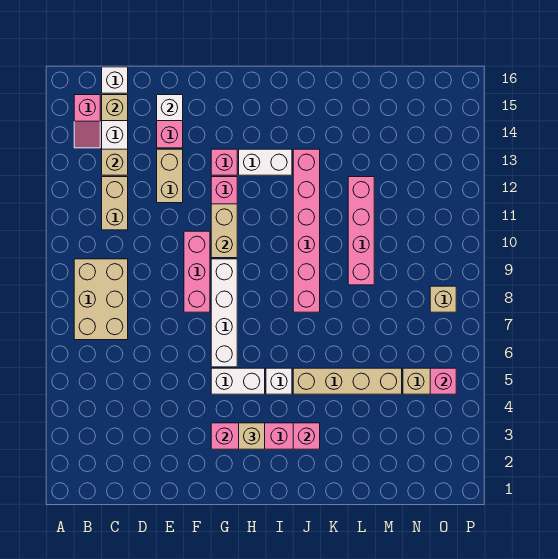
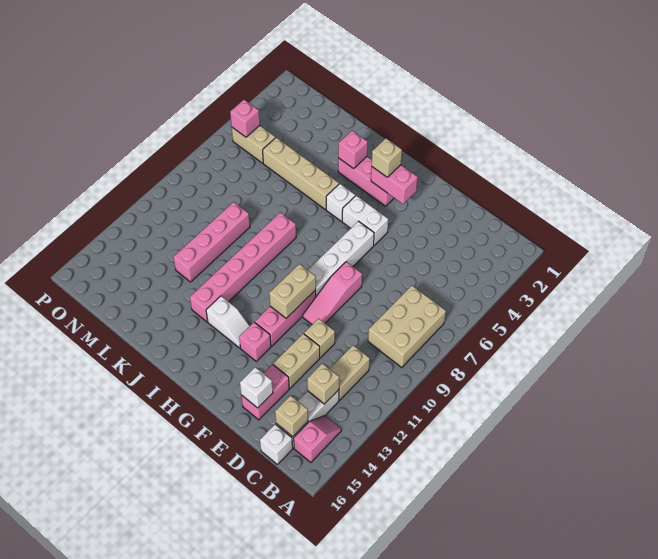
pink brick F8:F10 level 1 -> pink slope F8:F10 level 1 top 8
white brick H13:I13 level 1 -> white slope H13:I13 level 1 top I
tan brick O8 level 1 -> tan brick E11 level 1

